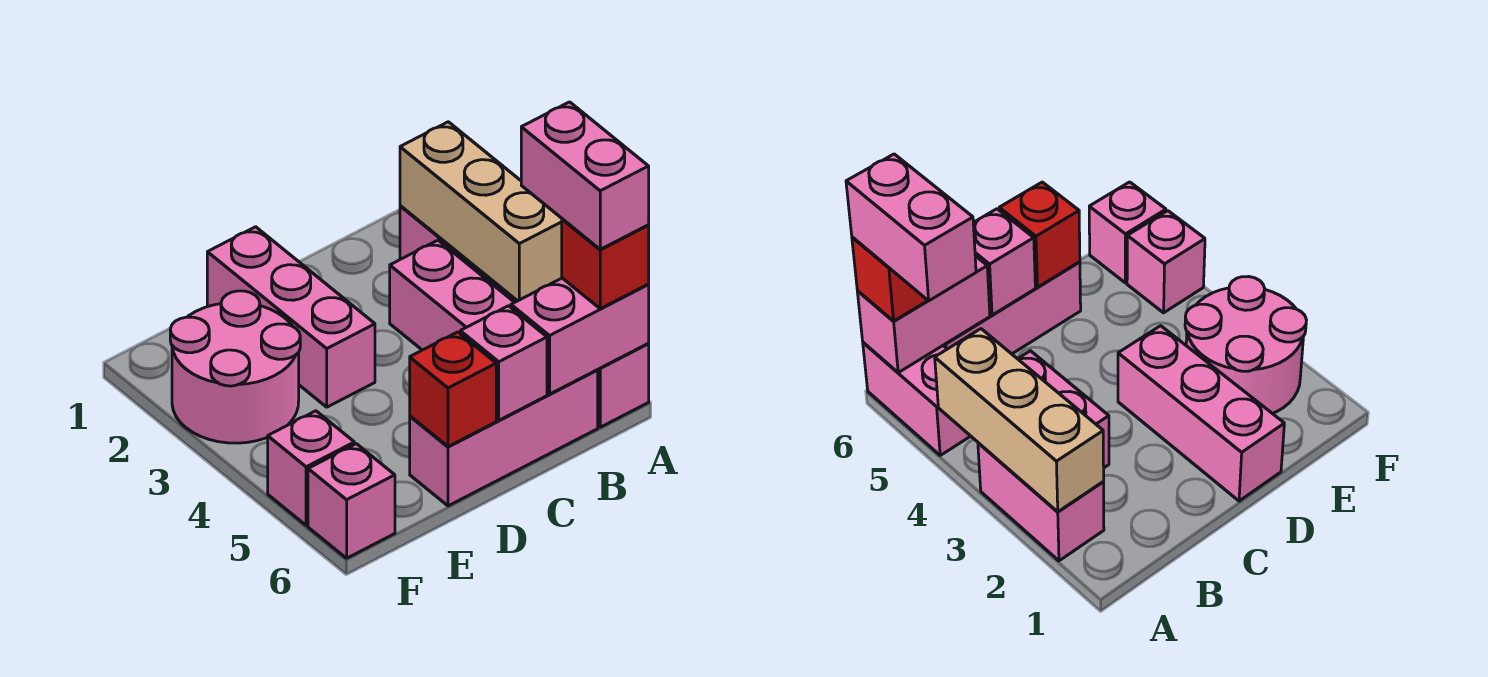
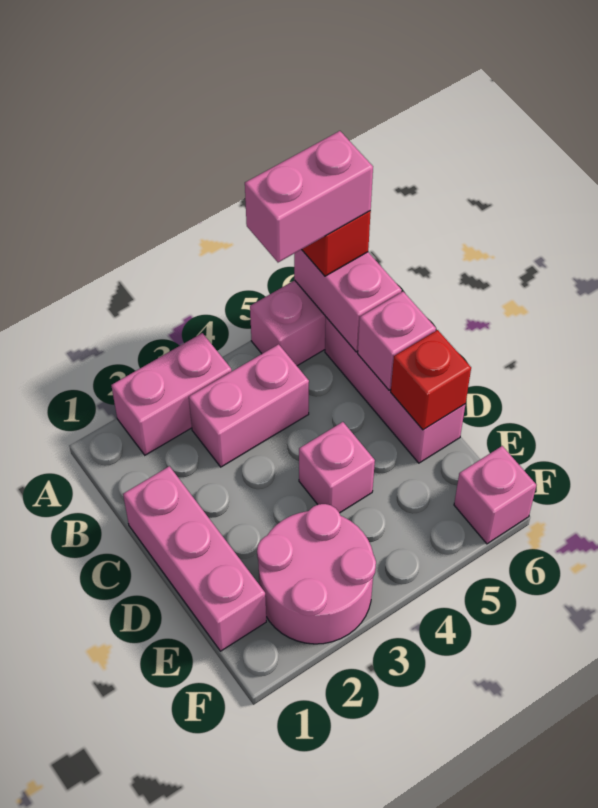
tan brick A2:A4 level 2 -> none
pink brick D1:D3 level 1 -> pink brick C1:E1 level 1
pink brick F5 level 1 -> pink brick D4 level 1

